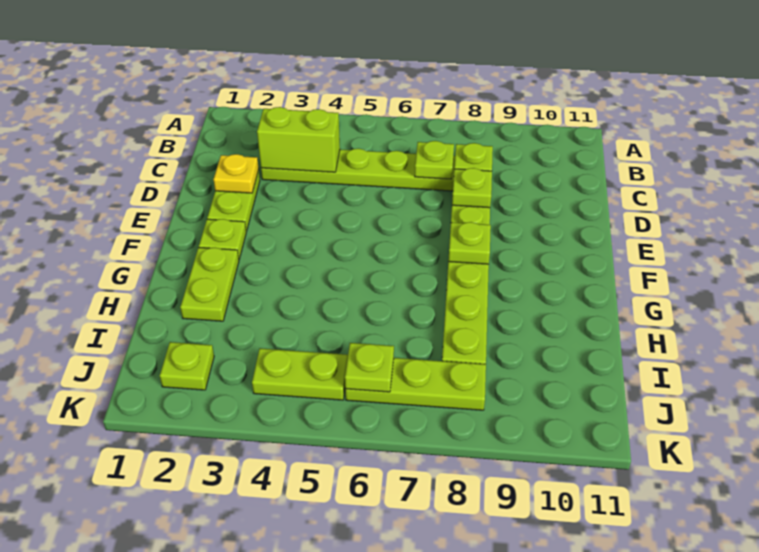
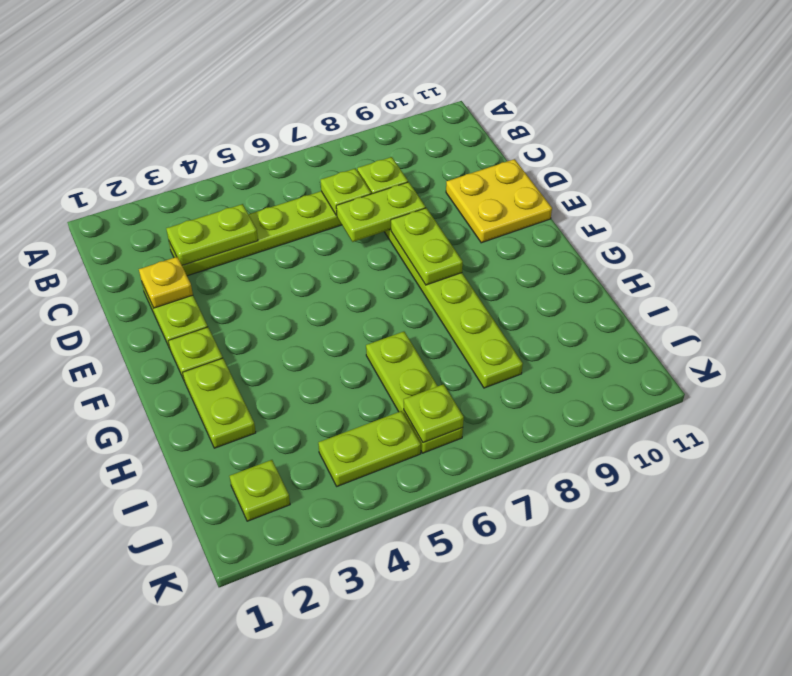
lime brick C3:C4 level 2 -> lime plate C3:C4 level 2
lime plate D8 level 2 -> lime plate D7:D8 level 2
none -> yellow plate D10:E11 level 1
lime plate F8 level 2 -> lime plate E8:F8 level 2
lime plate J6:J8 level 1 -> lime plate H6:J6 level 1

